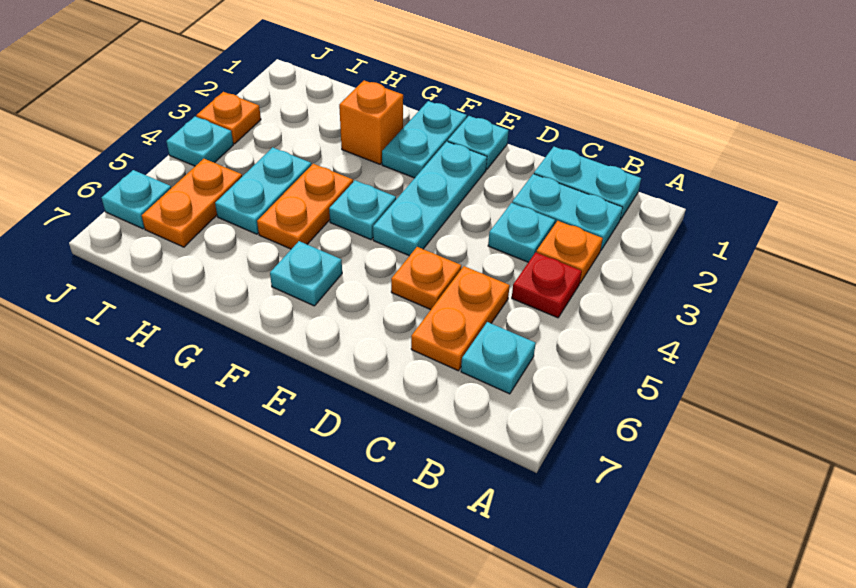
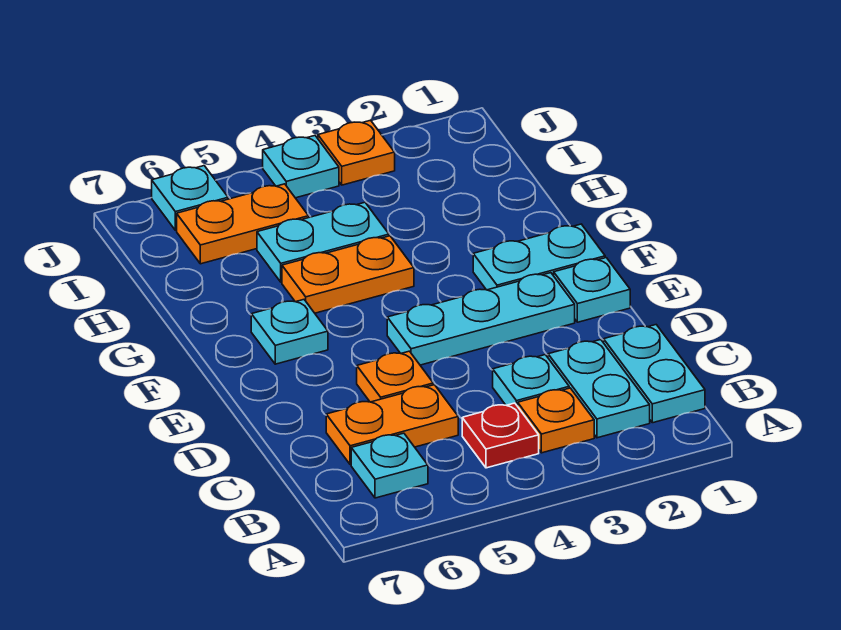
cyan plate F4 level 1 -> none
orange brick G2 level 1 -> none

